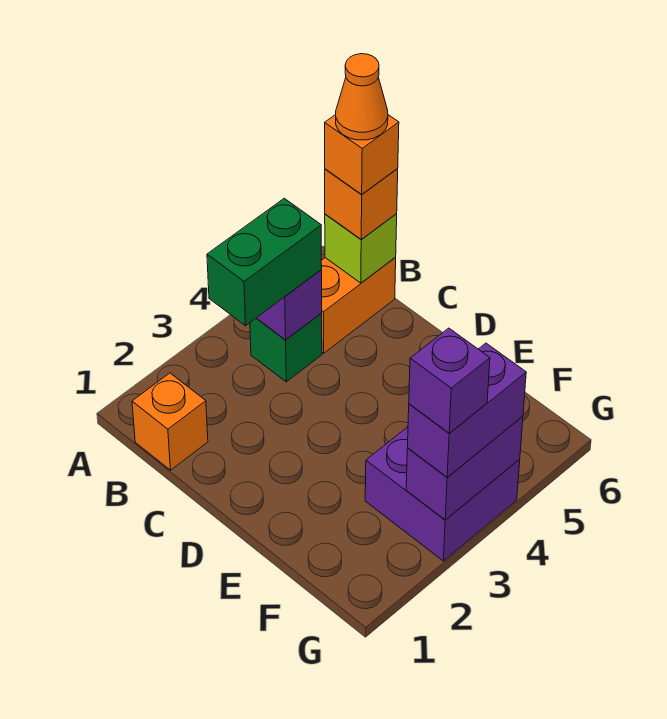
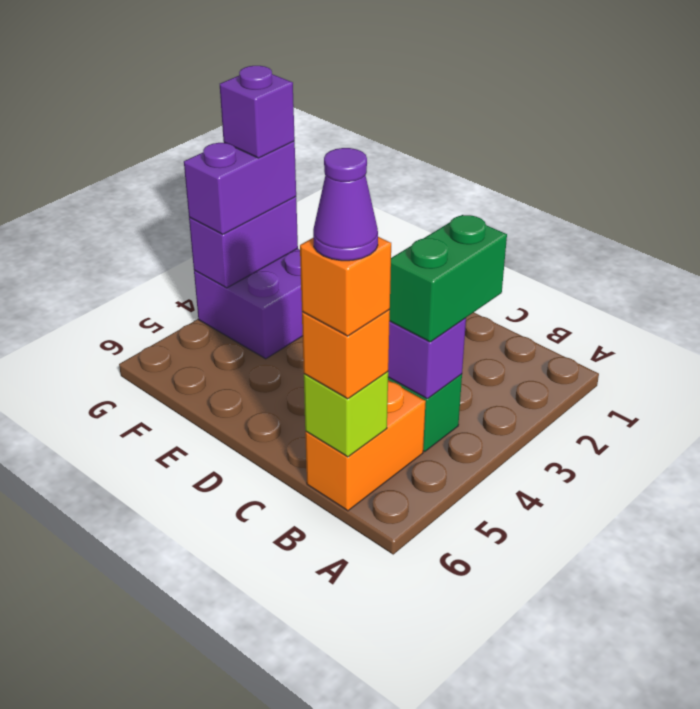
orange brick B1 level 1 -> none
orange cone B6 level 5 -> purple cone B6 level 5

